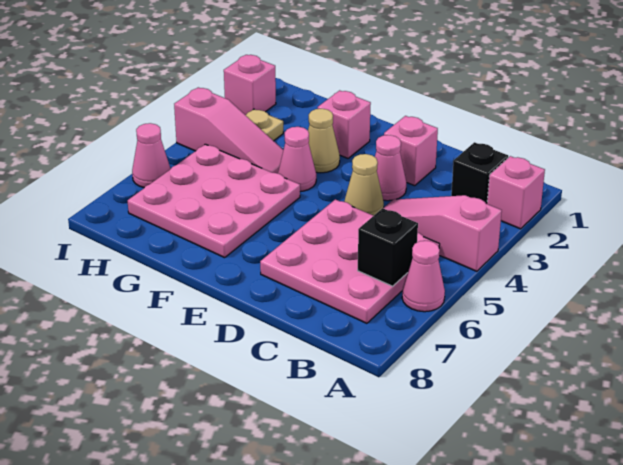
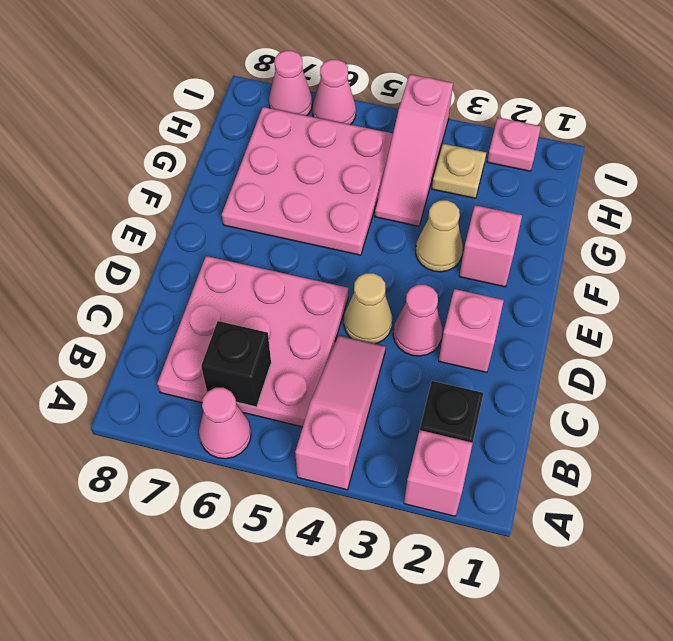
pink cone F4 level 1 -> pink cone I7 level 1
pink brick I2 level 1 -> pink plate I2 level 1

